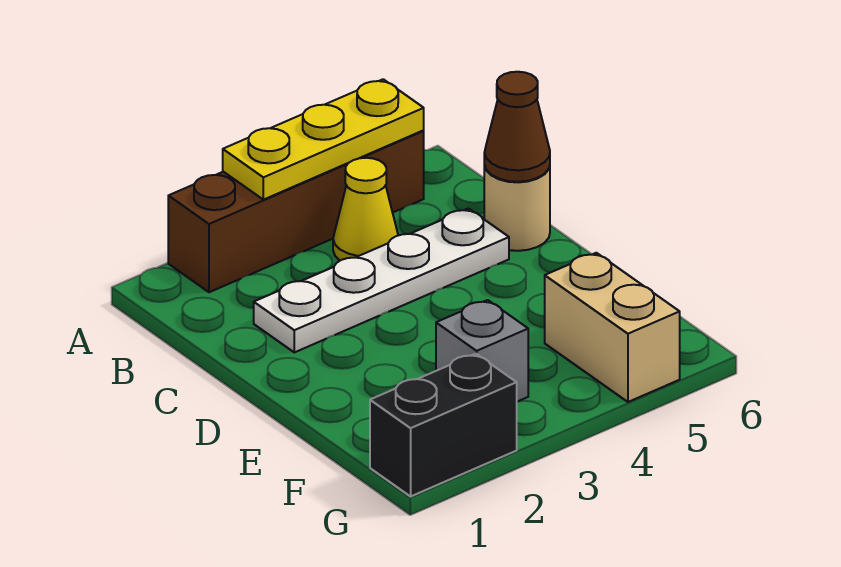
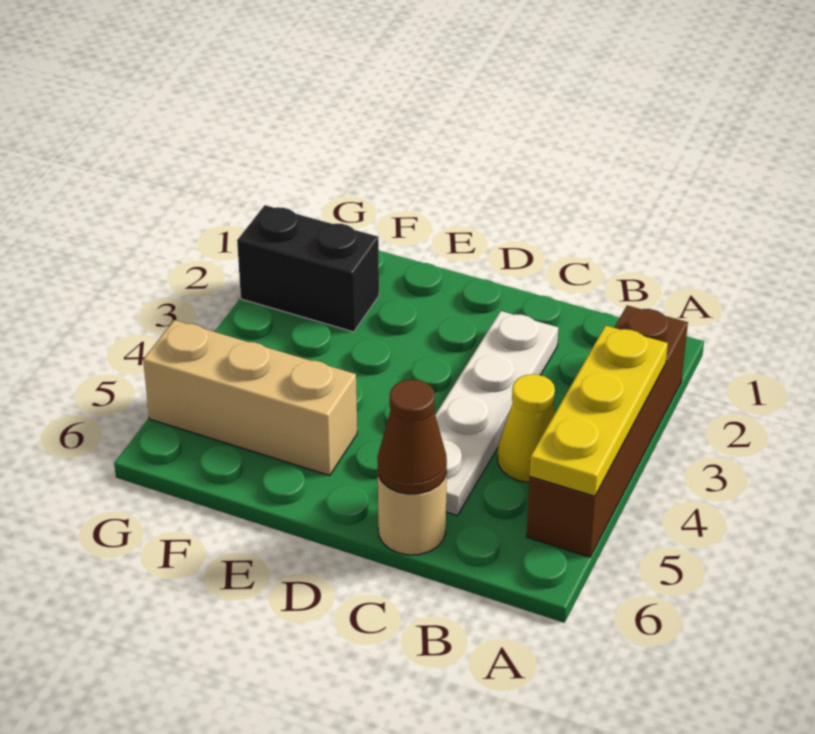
grey brick F3 level 1 -> none
tan brick F5:G5 level 1 -> tan brick E5:G5 level 1
black brick G1:G2 level 1 -> black brick F2:G2 level 1

